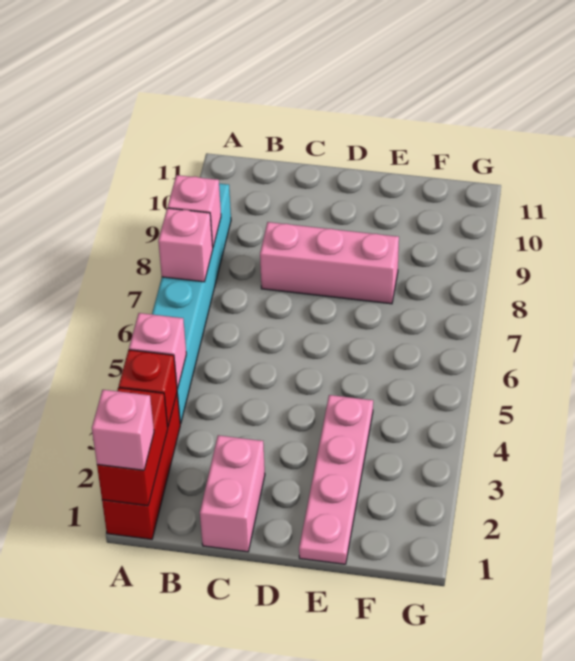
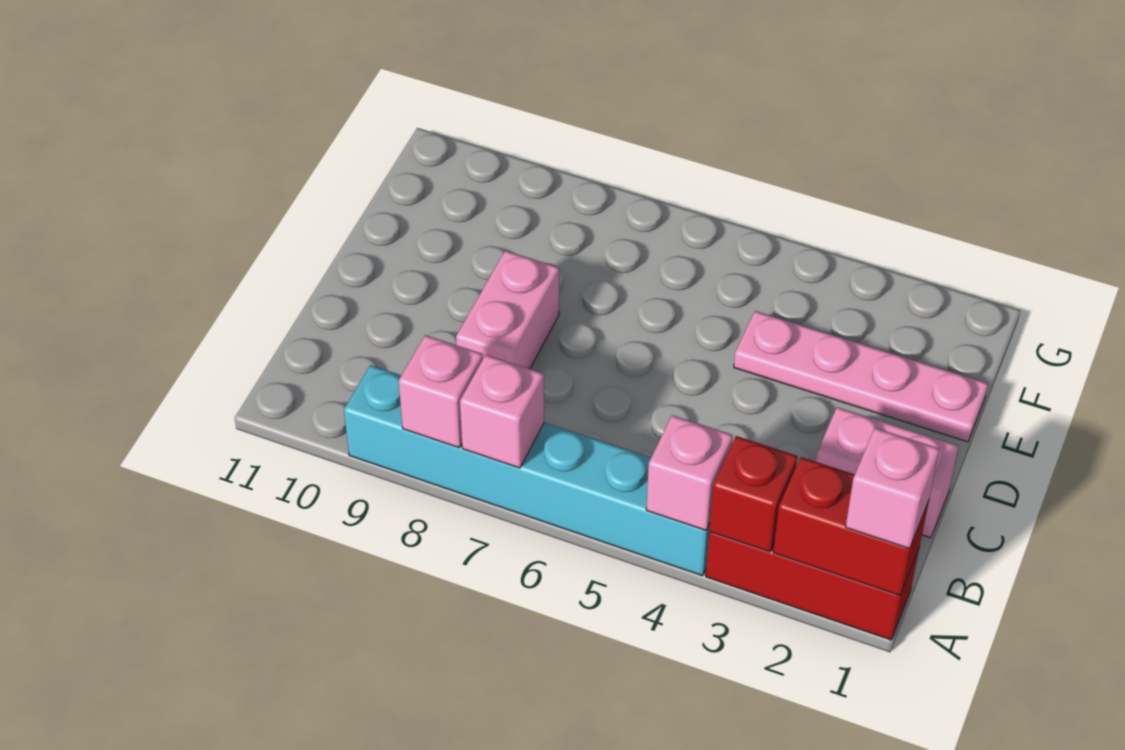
pink brick C8:E8 level 1 -> pink brick C8:D8 level 1

